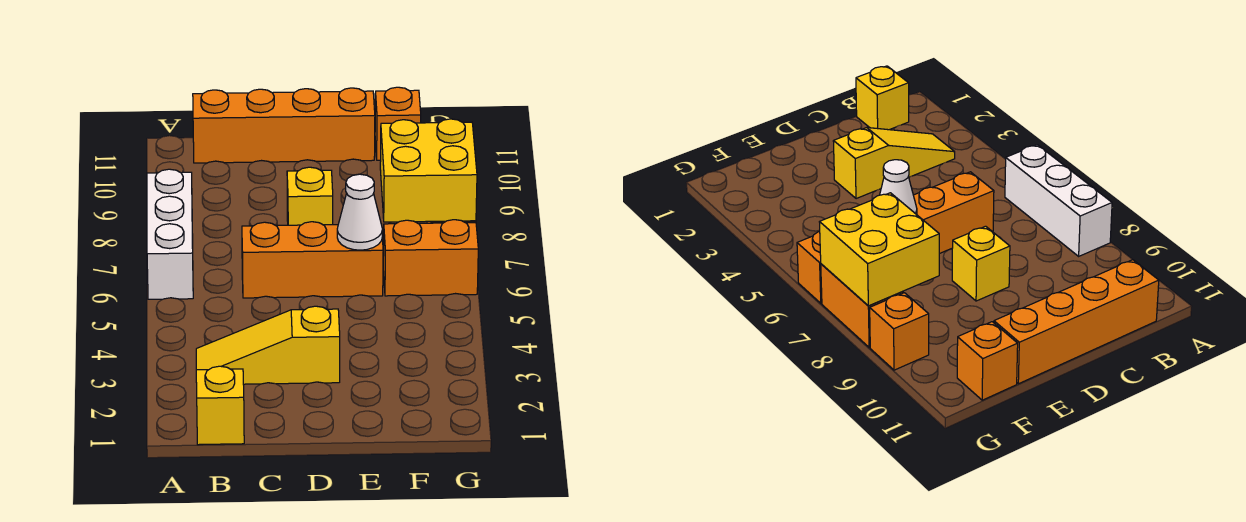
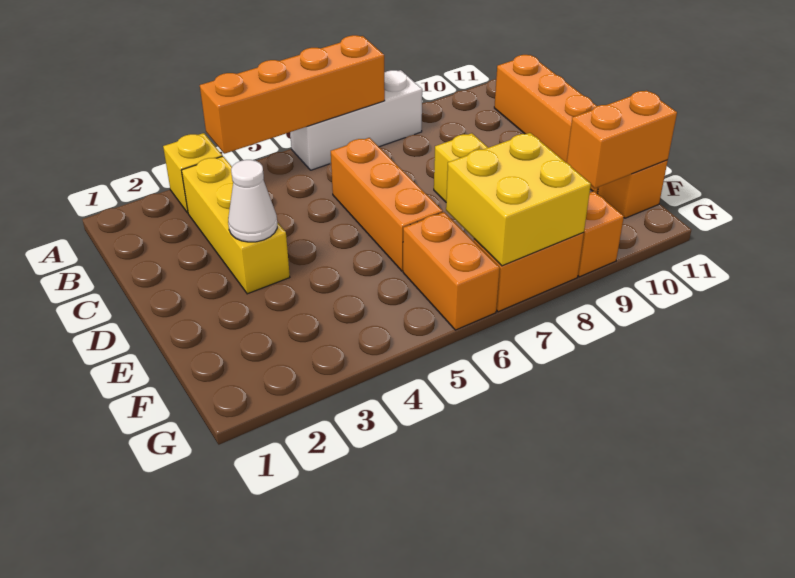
none -> orange brick A4:A7 level 2
yellow brick B1 level 1 -> yellow brick A3 level 1
yellow slope B3:D3 level 1 top D -> yellow brick B3:D3 level 1
white cone E6 level 2 -> white cone D3 level 2
none -> orange brick F10:F11 level 2

